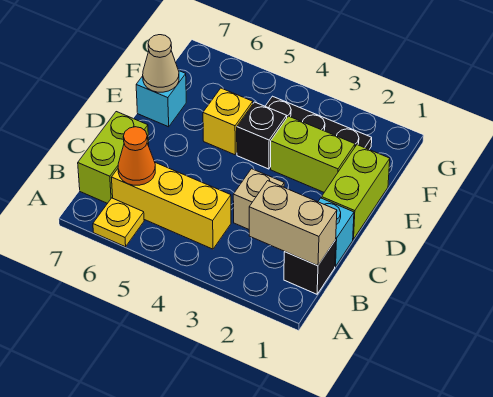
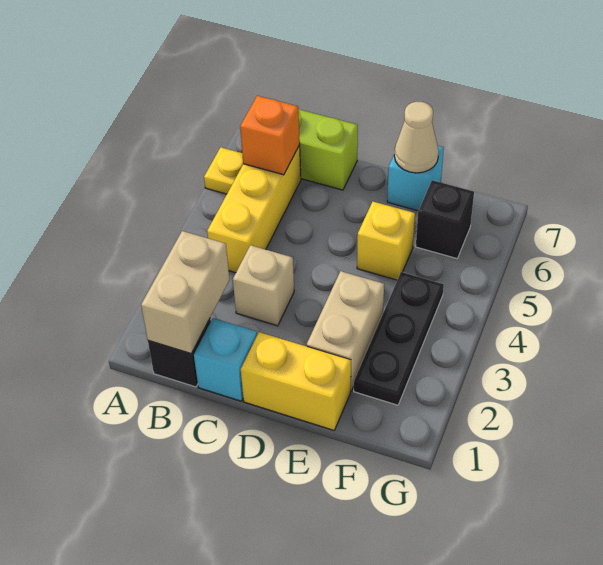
orange cone B6 level 2 -> orange brick B6 level 2
lime brick D1:E1 level 1 -> yellow brick D1:E1 level 1
lime brick E2:E3 level 1 -> tan brick E2:E3 level 1
black brick E4 level 1 -> black brick F6 level 1

